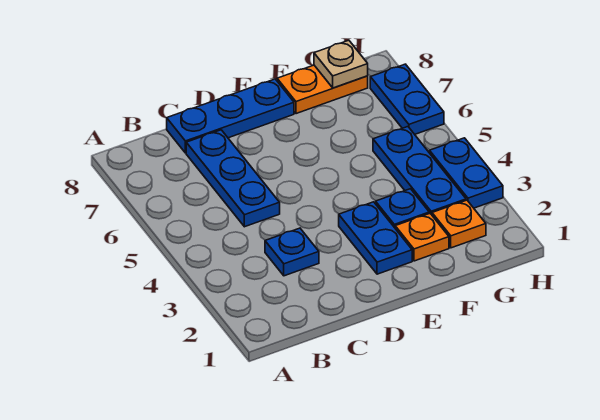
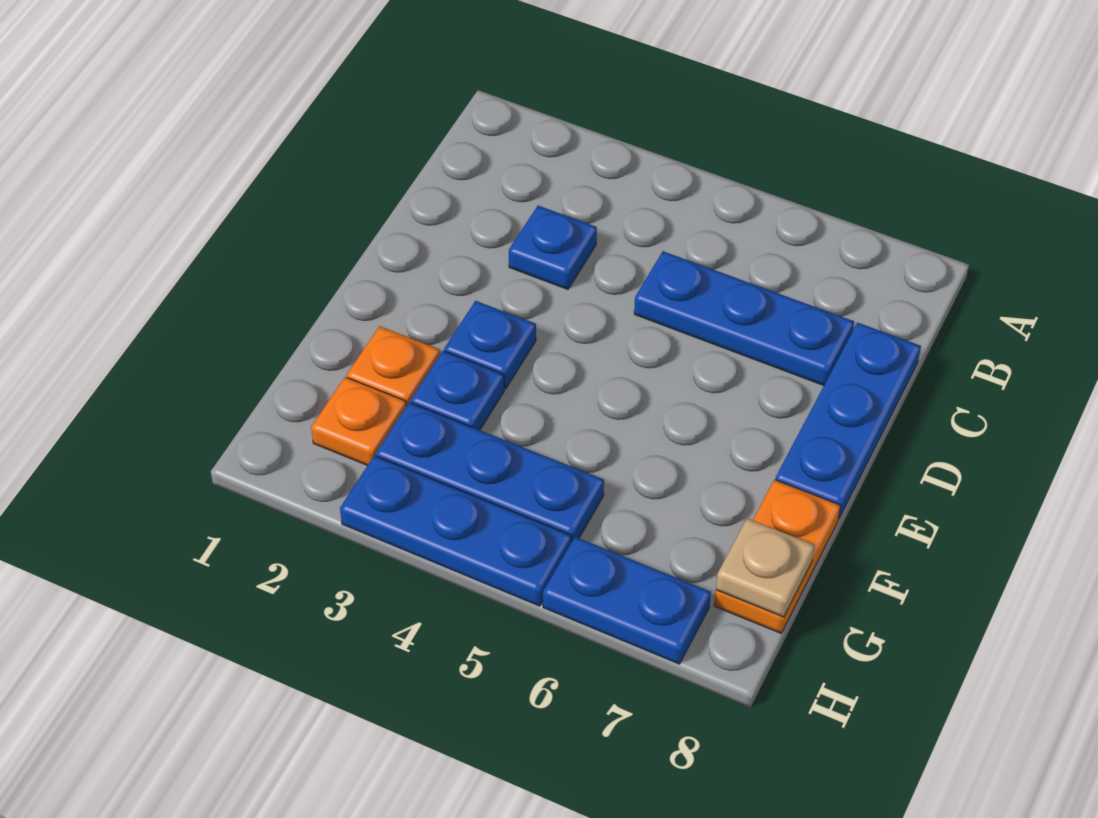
blue plate E2:E3 level 1 -> blue plate E3 level 1
blue plate H3:H4 level 1 -> blue plate H3:H5 level 1

